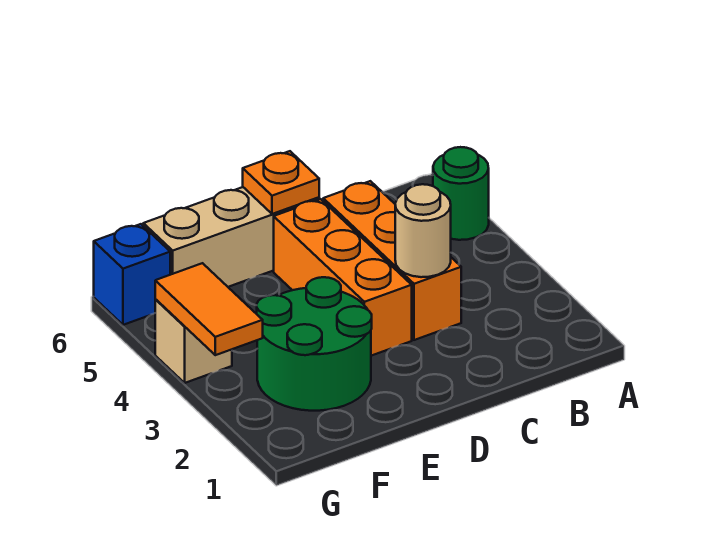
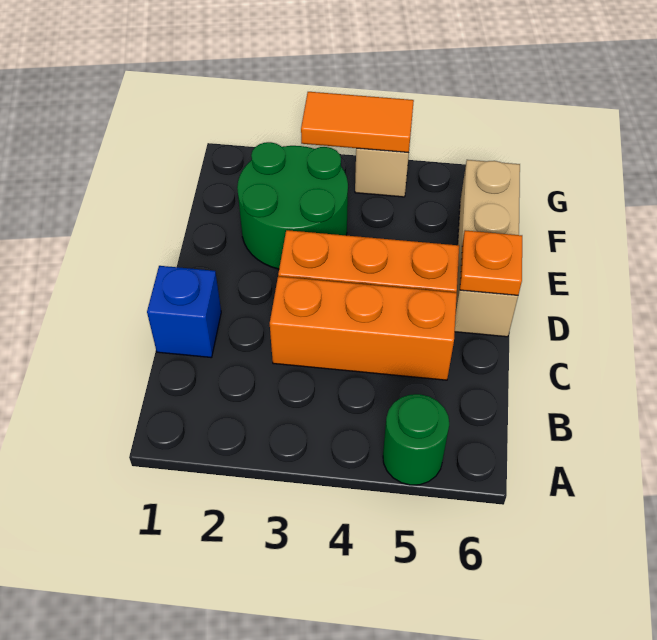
tan round brick C3 level 2 -> none
blue brick G6 level 1 -> blue brick C1 level 1

